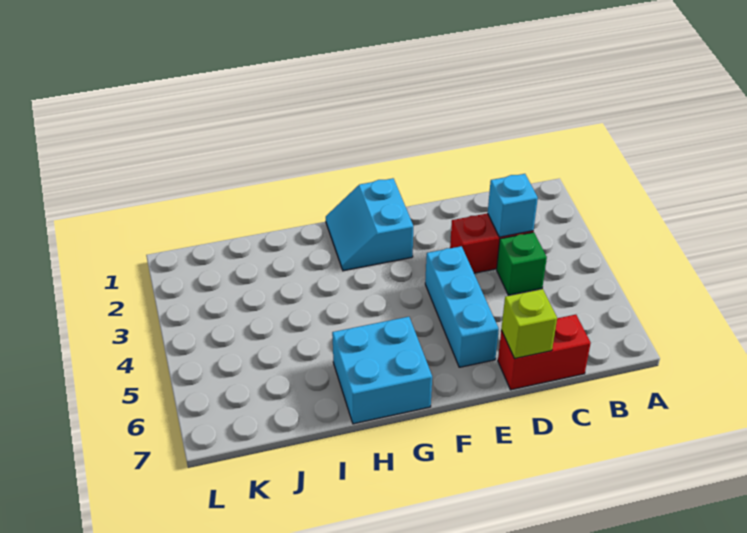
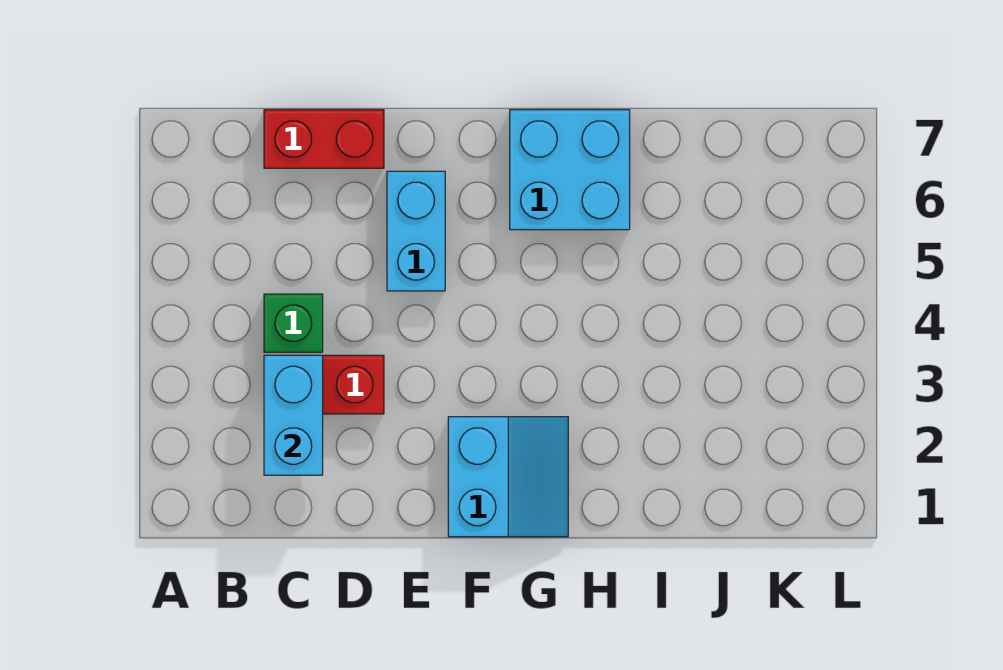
cyan brick C3 level 2 -> cyan brick C2:C3 level 2
lime brick D7 level 2 -> none
cyan brick E4:E6 level 1 -> cyan brick E5:E6 level 1

